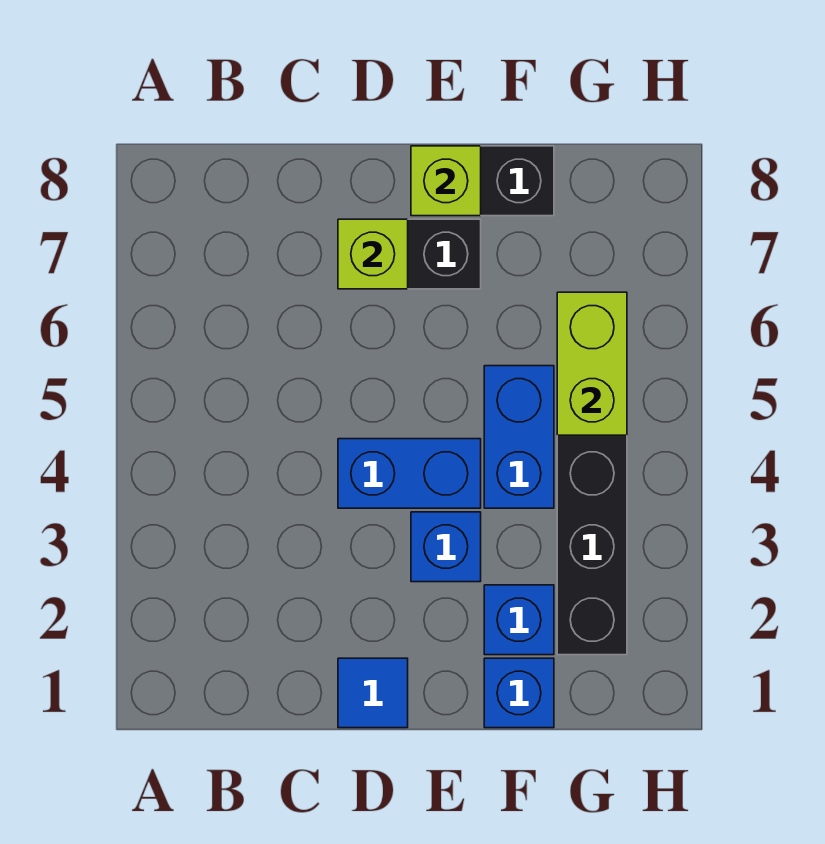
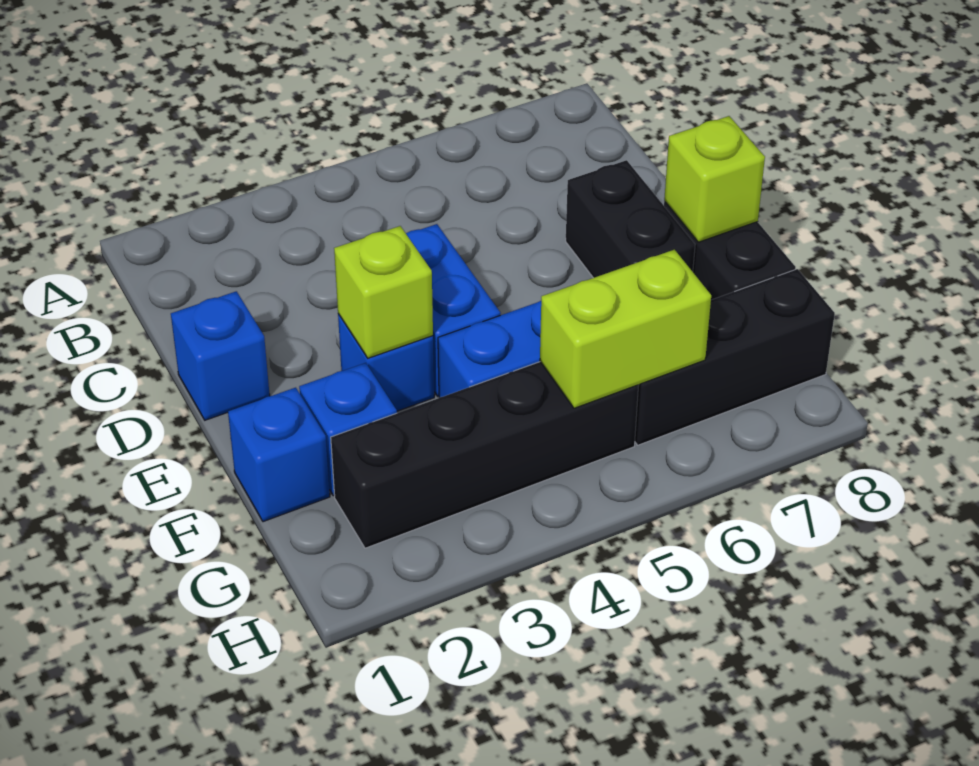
blue tile D1 level 1 -> blue brick D1 level 1
lime brick D7 level 2 -> lime brick E3 level 2
none -> black brick G6:G8 level 1

